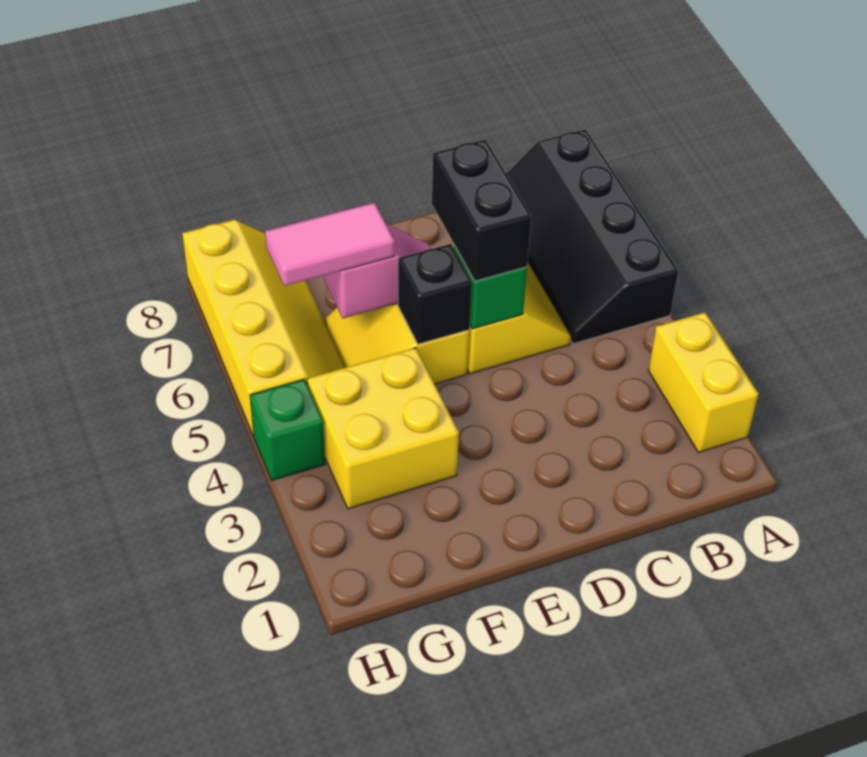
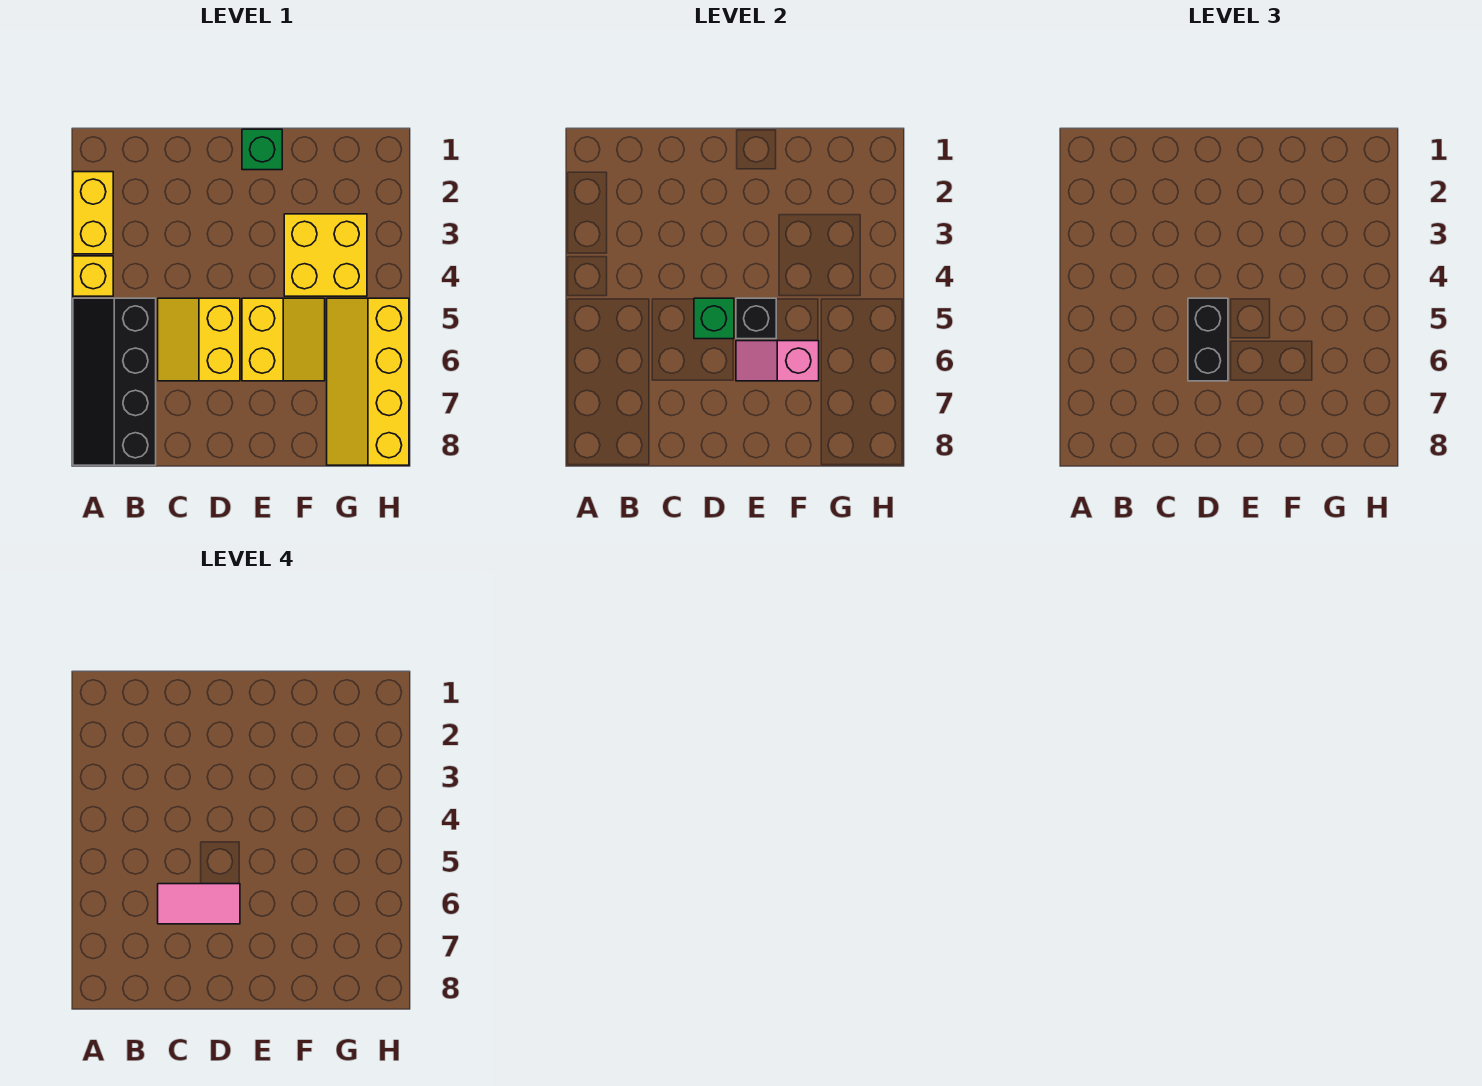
none -> yellow brick A4 level 1
black slope A5:B8 level 1 top A -> black slope A5:B8 level 1 top B
pink tile F6:G6 level 3 -> pink tile C6:D6 level 4
green brick H4 level 1 -> green brick E1 level 1

